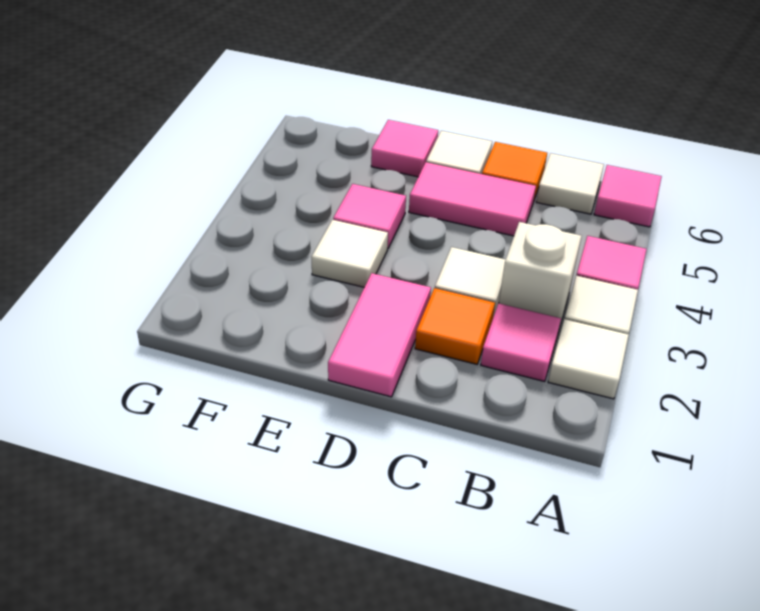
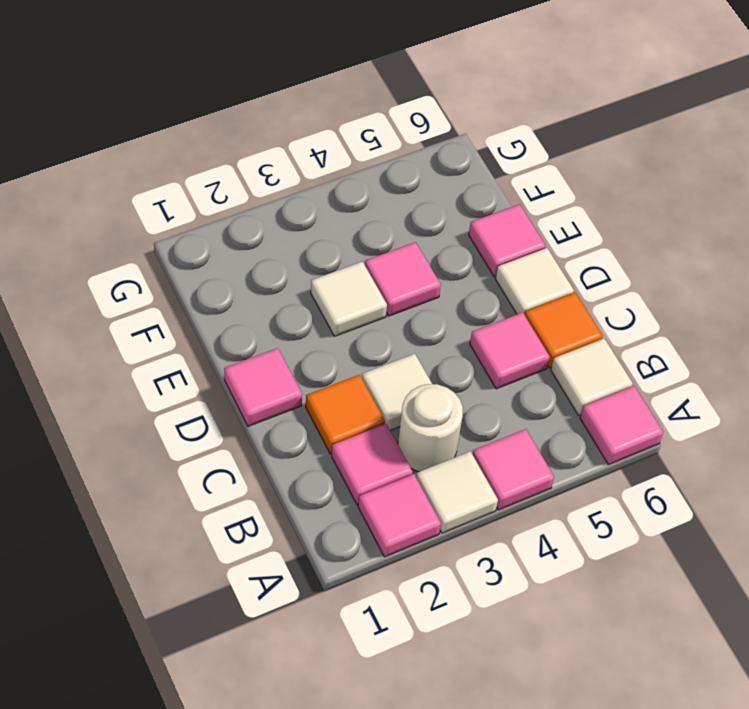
white tile A2 level 1 -> pink tile A2 level 1
white brick B3 level 1 -> white round brick B3 level 1
pink tile C5:D5 level 1 -> pink tile C5 level 1
pink tile D1:D2 level 1 -> pink tile D1 level 1

